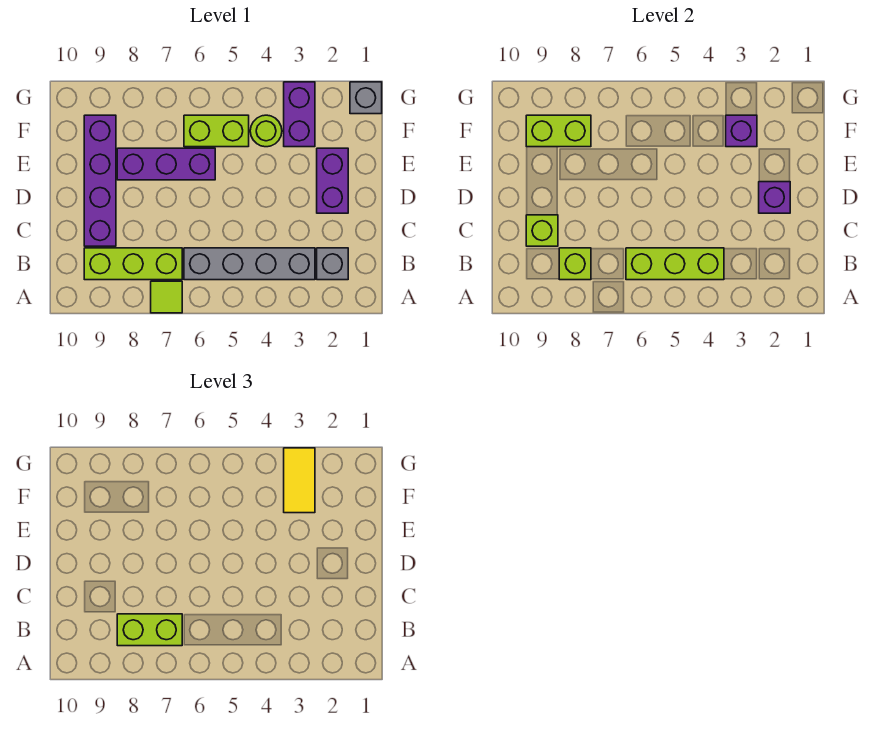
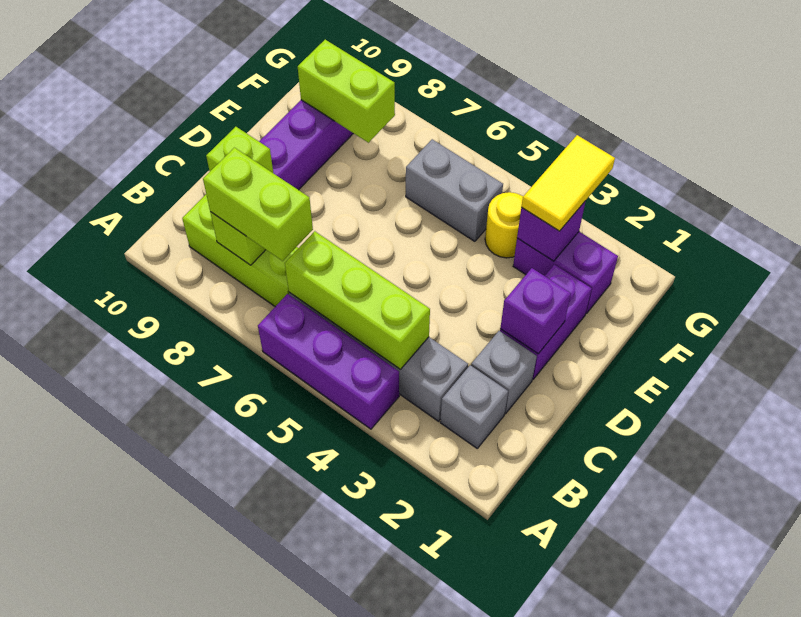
lime tile A7 level 1 -> none
purple brick E6:E8 level 1 -> purple brick A4:A6 level 1
purple brick F3:G3 level 1 -> purple brick F2:F3 level 1
lime round brick F4 level 1 -> yellow round brick F4 level 1
lime brick F5:F6 level 1 -> grey brick F5:F6 level 1
grey brick G1 level 1 -> grey brick C2 level 1

